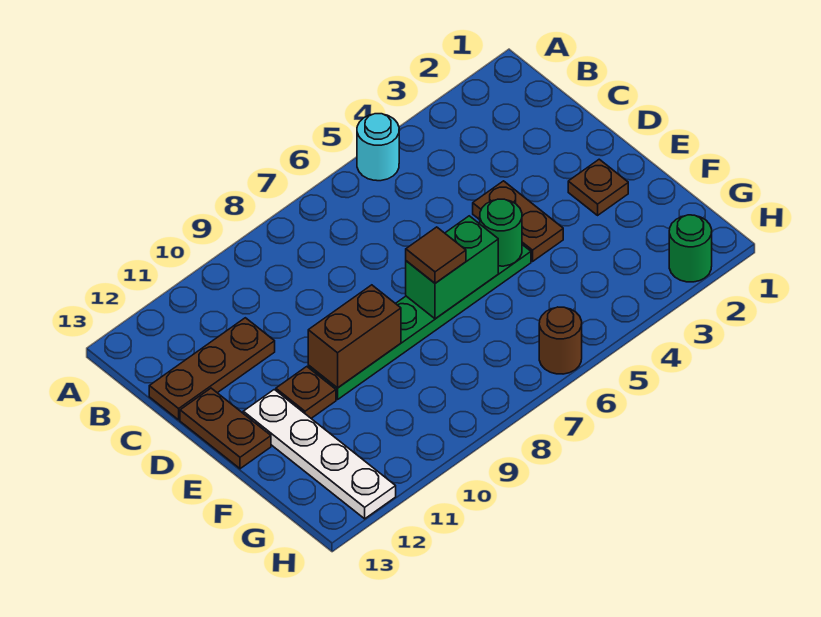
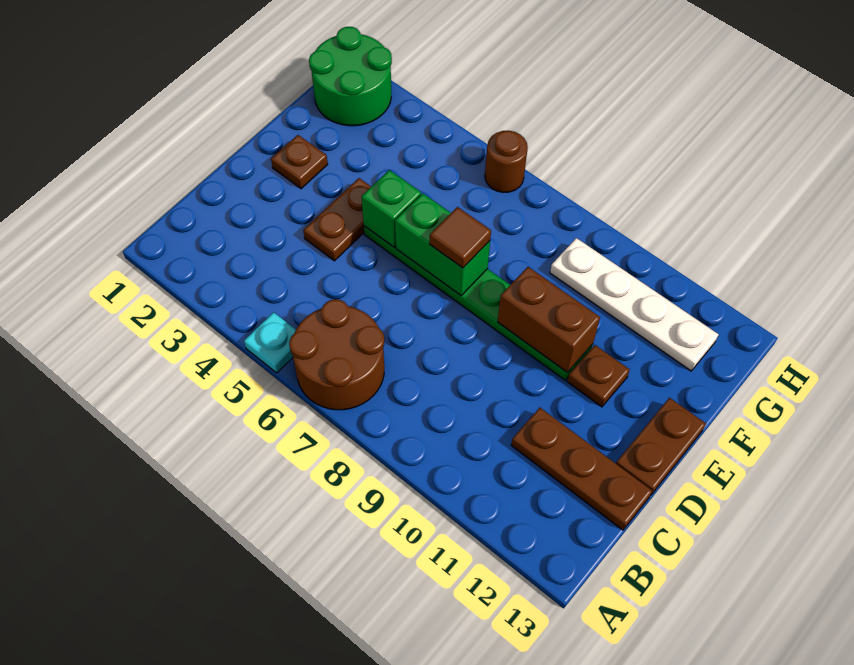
cyan round brick A5 level 1 -> cyan plate A5 level 1
none -> brown round brick A6:B7 level 1
green round brick E5 level 2 -> green brick E5 level 2
white plate E12:H12 level 1 -> white plate G9:G12 level 1
green round brick H2 level 1 -> green round brick G1:H2 level 1

